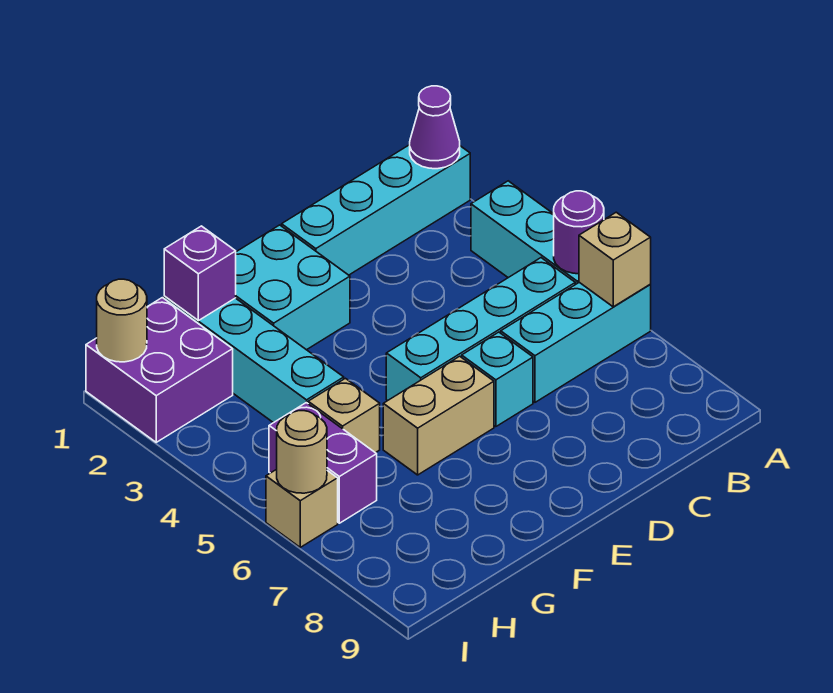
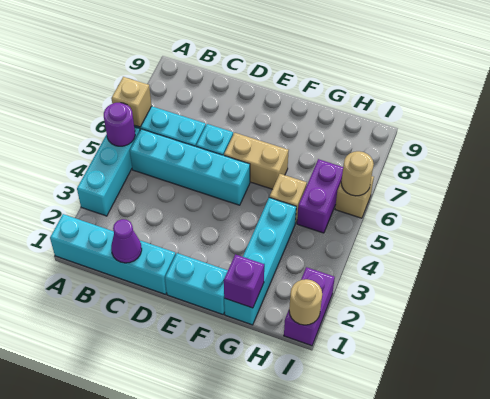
purple cone A1 level 2 -> purple cone C1 level 2
cyan brick E1:F2 level 1 -> cyan brick E1:F1 level 1
purple brick H1:I2 level 1 -> purple brick I1:I2 level 1

